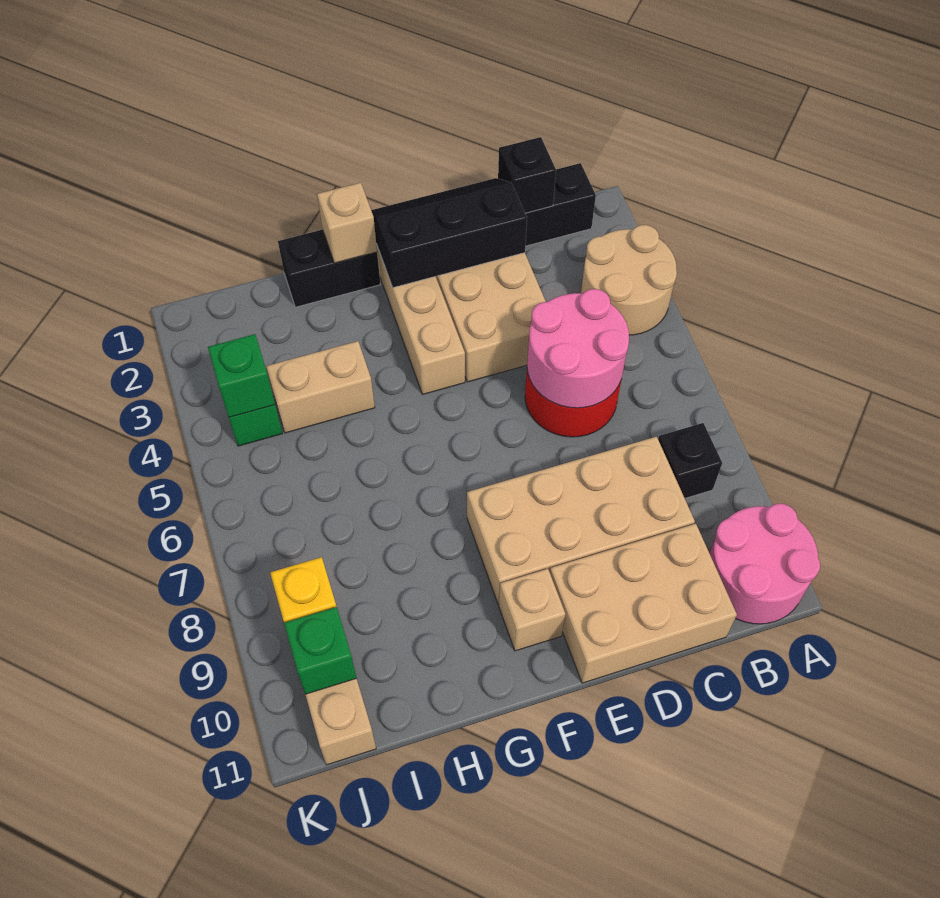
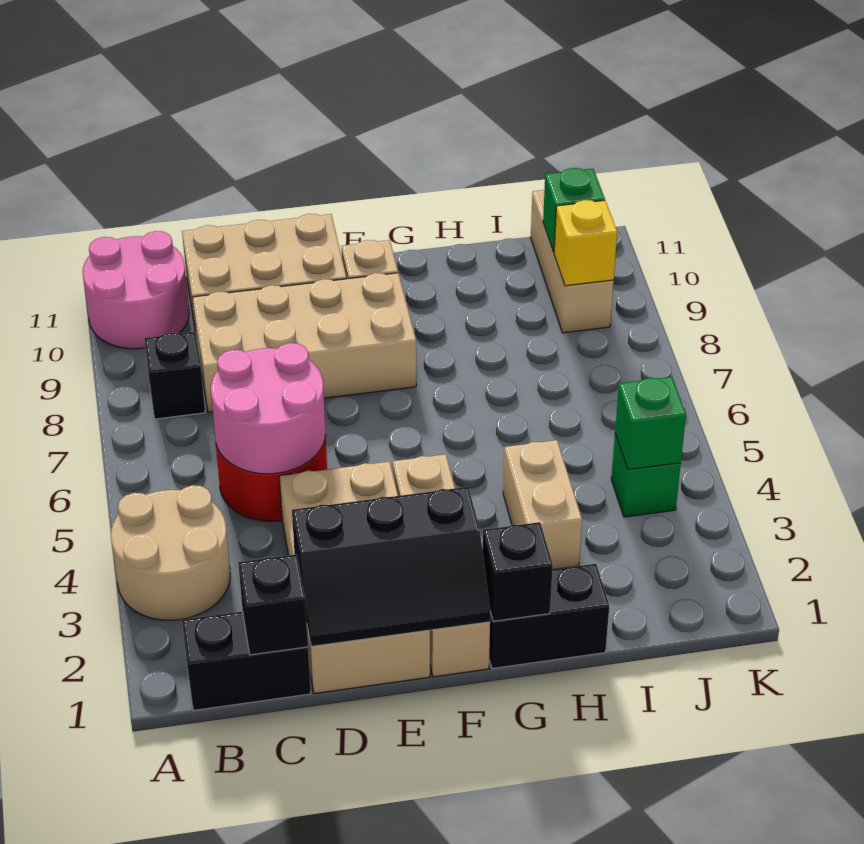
tan brick G1 level 2 -> black brick G1 level 2
tan brick H4:I4 level 1 -> tan brick H3:H4 level 1

